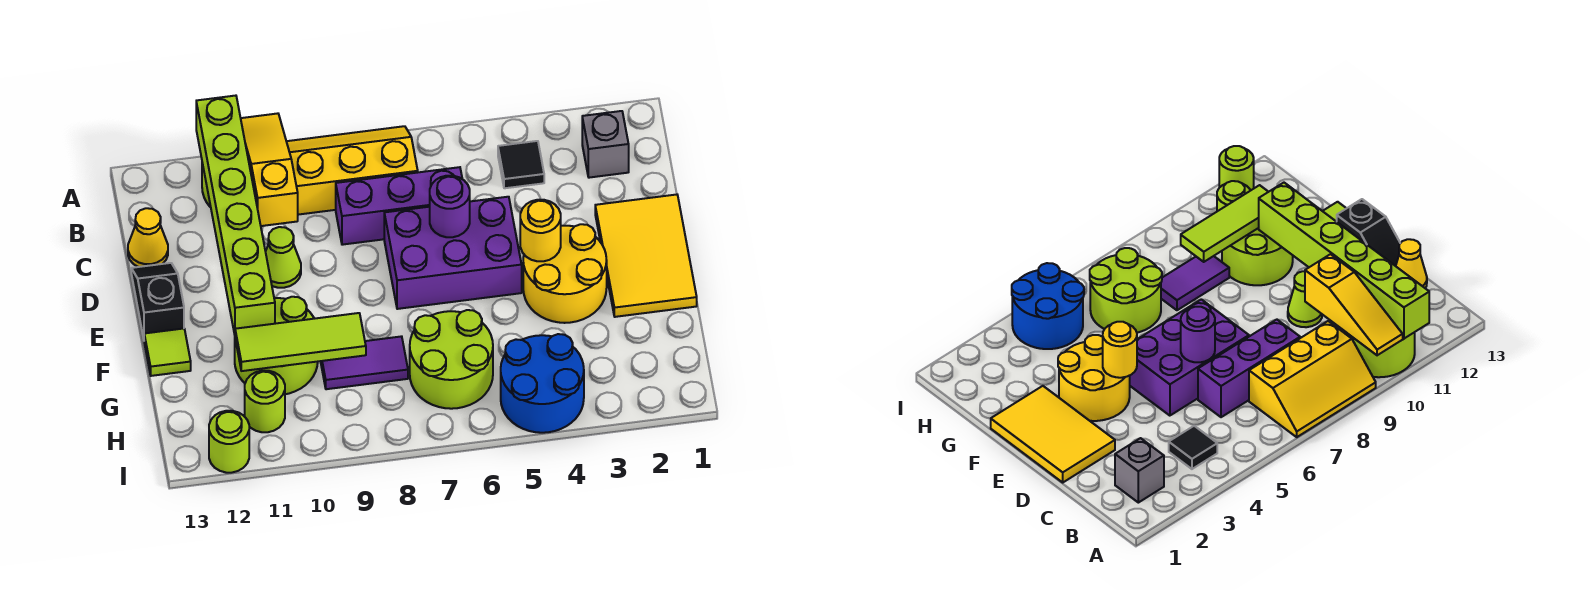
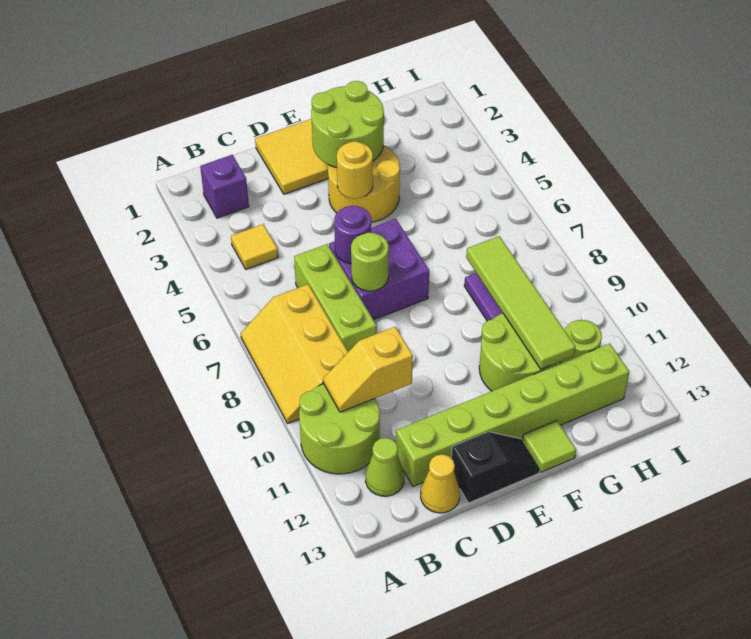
yellow slope A10:C10 level 2 top C -> yellow slope B10:C10 level 2 top C
lime brick A11:F11 level 2 -> lime brick C12:H12 level 1
grey brick B2 level 1 -> purple brick B2 level 1
black tile B4 level 1 -> yellow tile B4 level 1
purple brick C6:C8 level 1 -> lime brick C6:C8 level 1
purple brick D5:E7 level 1 -> purple brick D6:E7 level 1
lime cone D10 level 1 -> lime cone B12 level 1
black slope D13:E13 level 1 top E -> black slope D13:E13 level 1 top D
lime round brick G6:H7 level 1 -> lime round brick E2:F3 level 2
lime tile G9:G11 level 2 -> lime tile G8:G11 level 2
blue round brick H4:I5 level 1 -> none
lime round brick I12 level 1 -> lime round brick D7 level 2

